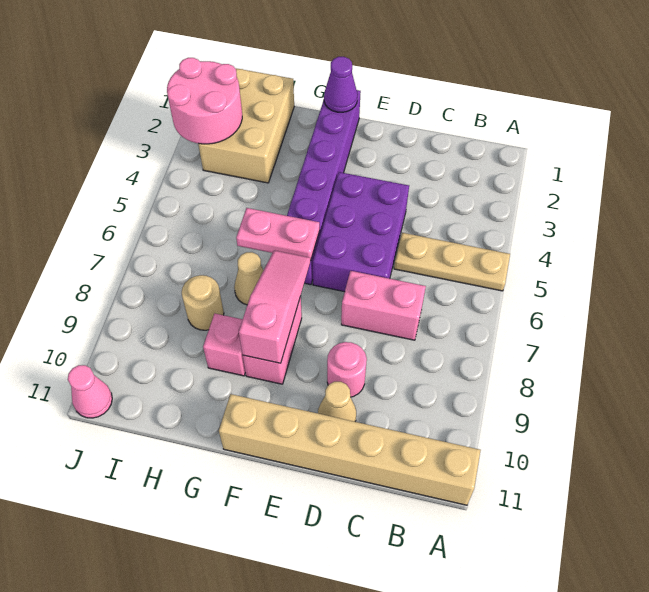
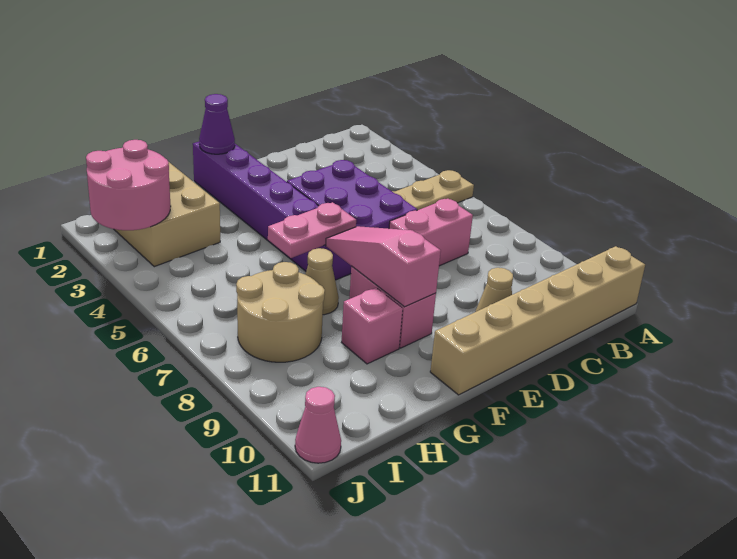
pink round brick D9 level 1 -> none
tan round brick H8 level 1 -> tan round brick H7:I8 level 1

